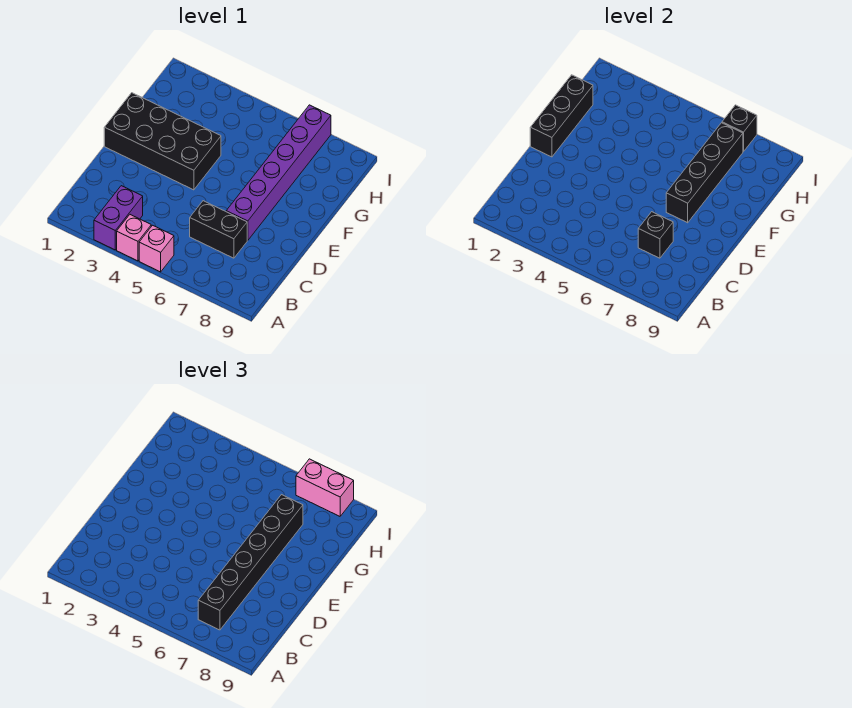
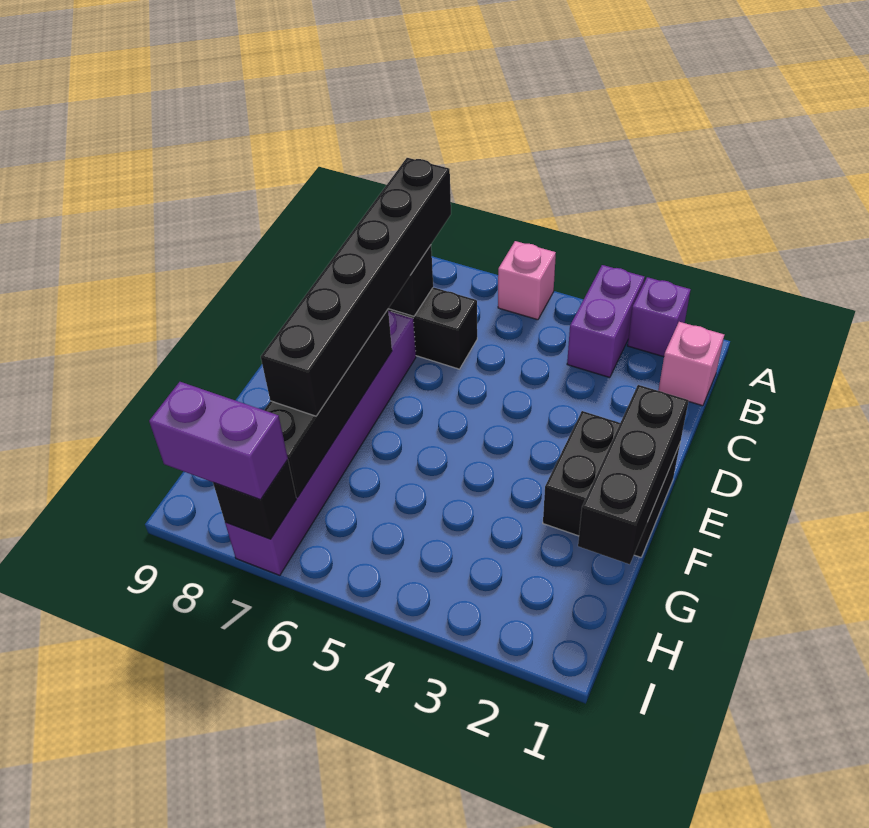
none -> purple brick A2 level 1
pink brick A4 level 1 -> pink brick B1 level 1
black brick E1:F4 level 1 -> black brick E1:F2 level 1
pink brick I7:I8 level 3 -> purple brick I7:I8 level 3

